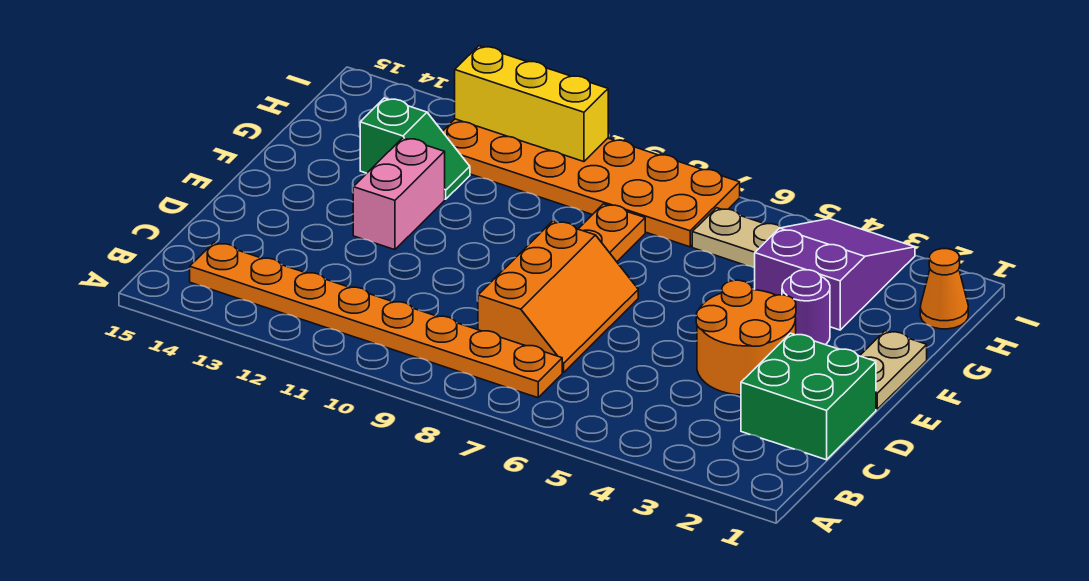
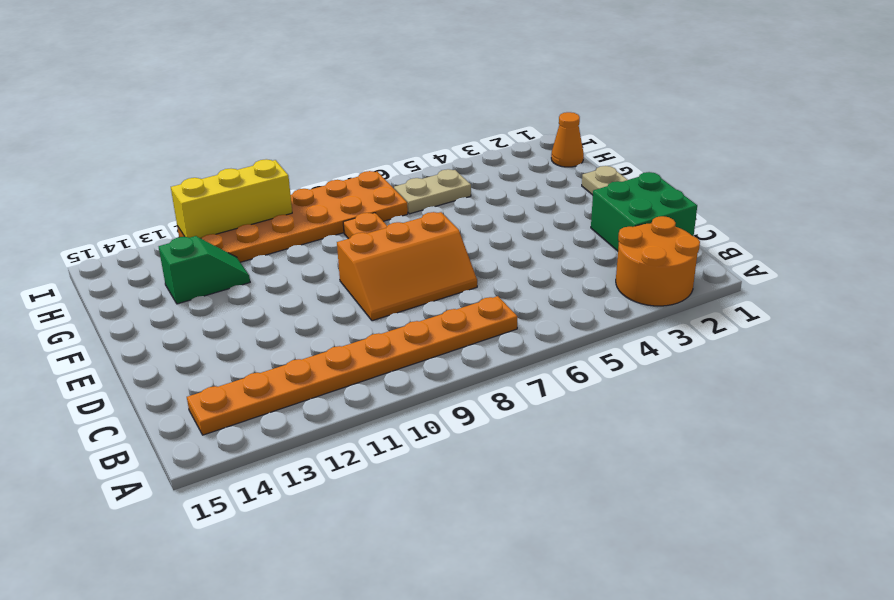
orange slope C7:E8 level 1 top 8 -> orange slope D7:E9 level 1 top E
orange round brick D3:E4 level 1 -> orange round brick A2:B3 level 1
pink brick E12:F12 level 1 -> none
purple round brick F3 level 1 -> none
purple slope G3:I4 level 1 top G -> none

